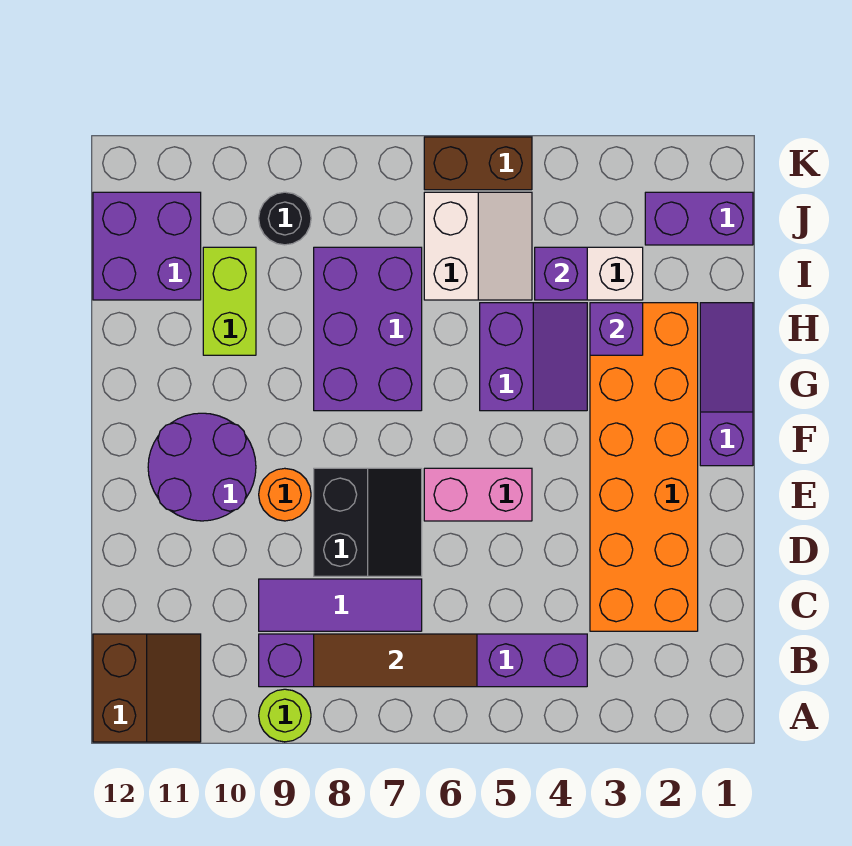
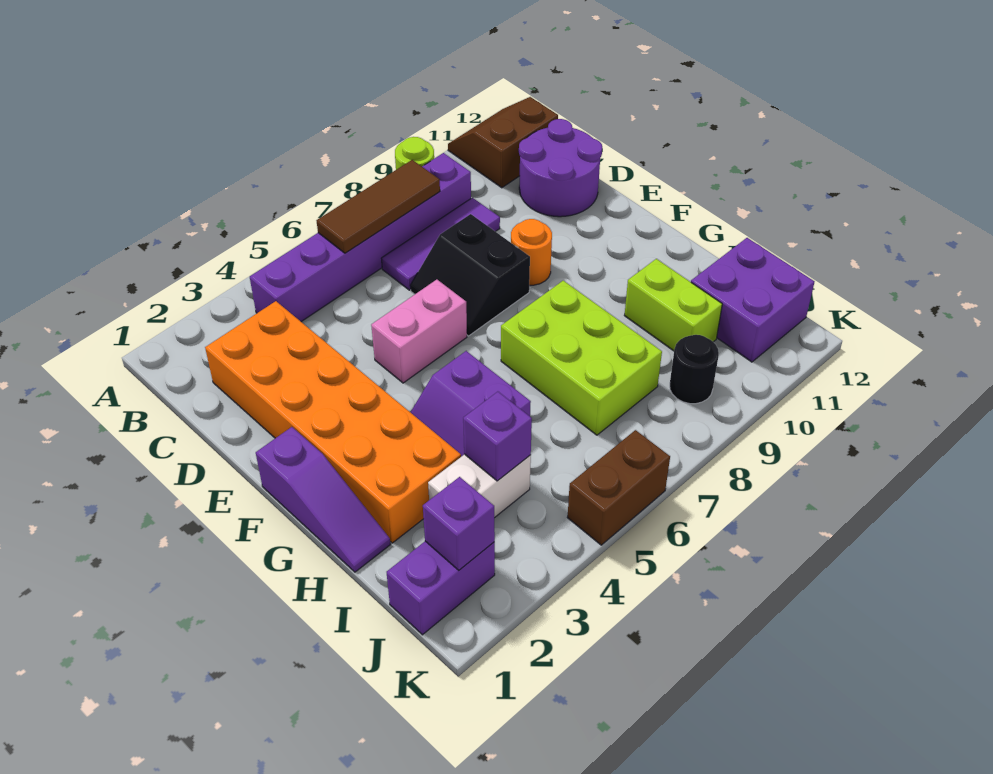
brown slope A11:B12 level 1 top 12 -> brown slope A11:B12 level 1 top B
purple round brick E10:F11 level 1 -> purple round brick C11:D12 level 1
purple brick G7:I8 level 1 -> lime brick G7:I8 level 1
purple brick H3 level 2 -> purple brick J2 level 2
white slope I5:J6 level 1 top 6 -> none

